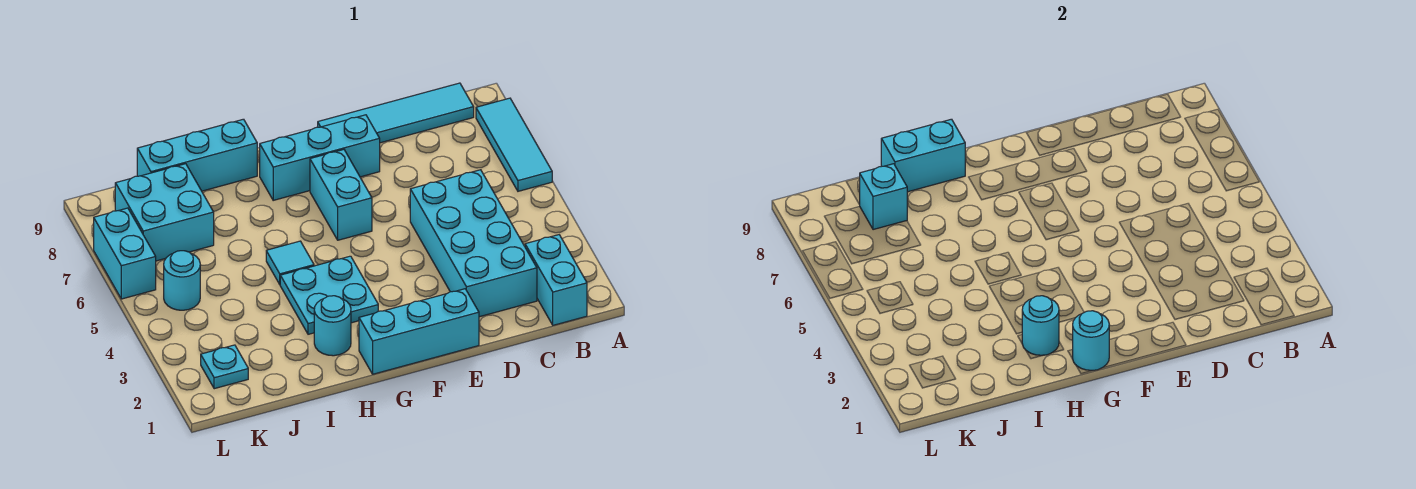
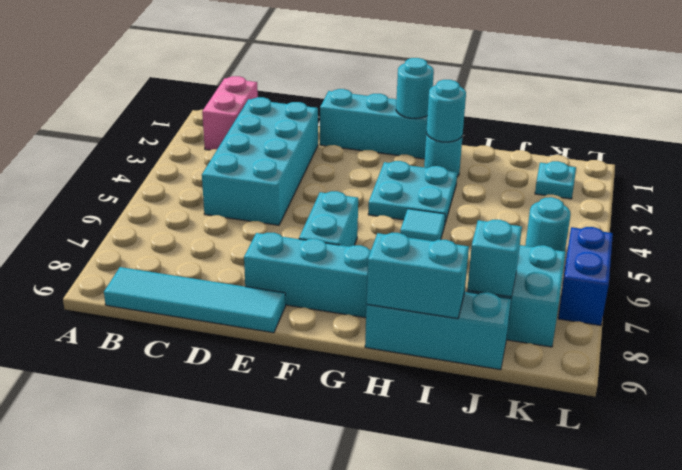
cyan tile A6:A8 level 1 -> none
cyan brick B1:B2 level 1 -> pink brick B1:B2 level 1
cyan brick L6:L7 level 1 -> blue brick L6:L7 level 1

